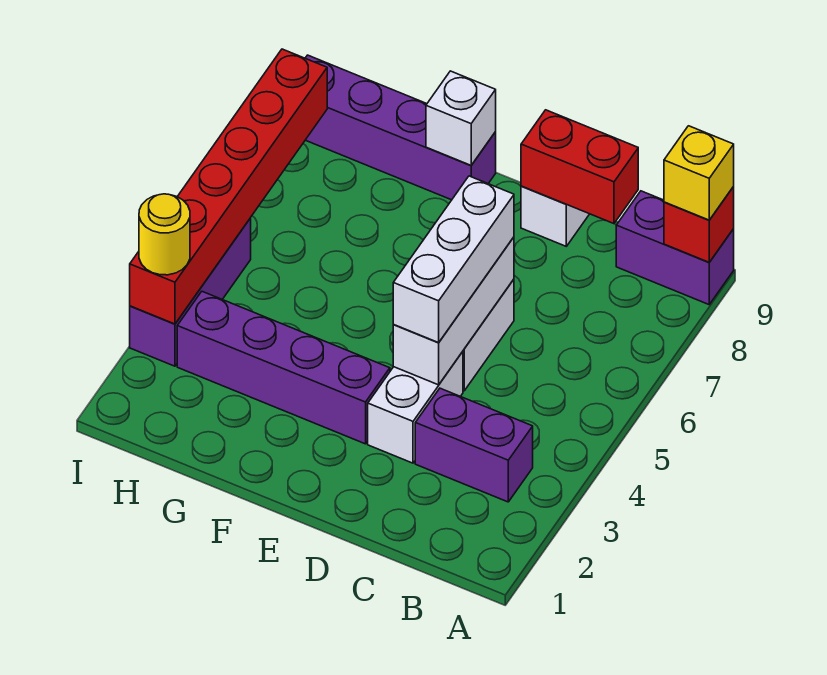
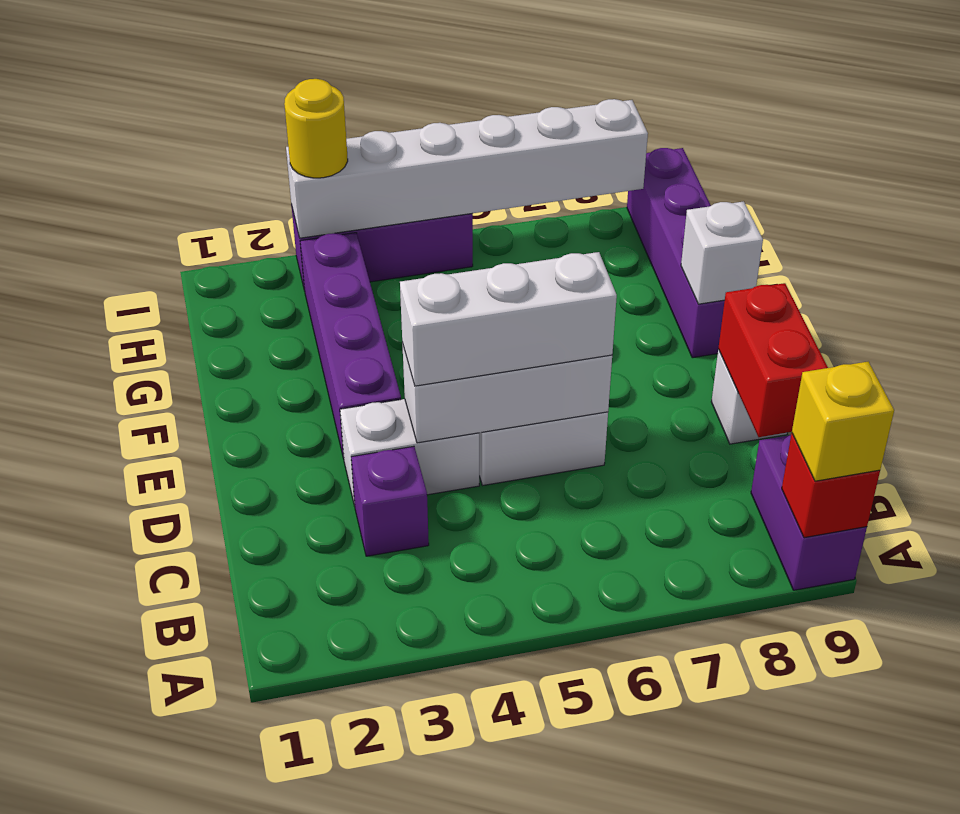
purple brick B3:C3 level 1 -> purple brick C3 level 1
red brick I3:I8 level 2 -> white brick I3:I8 level 2

